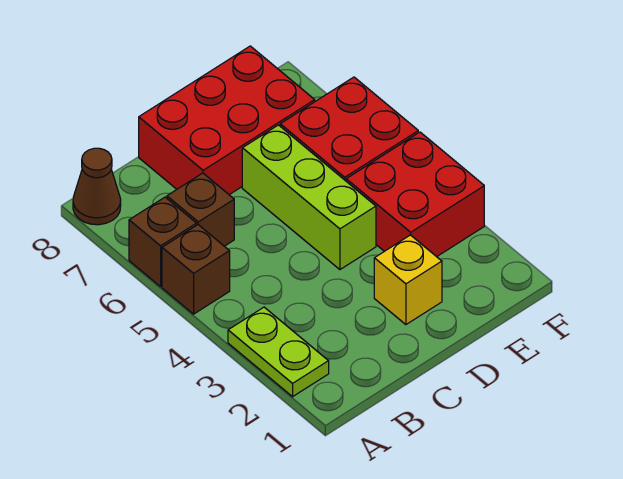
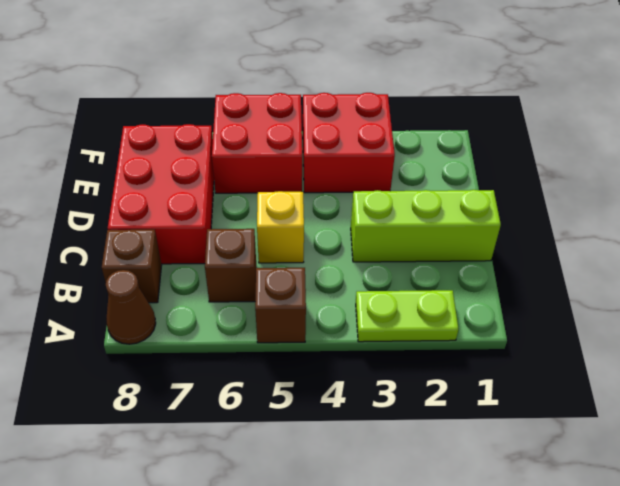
brown brick A6 level 1 -> brown brick B8 level 1
yellow brick D2 level 1 -> yellow brick C5 level 1
lime brick D4:D6 level 1 -> lime brick C1:C3 level 1

